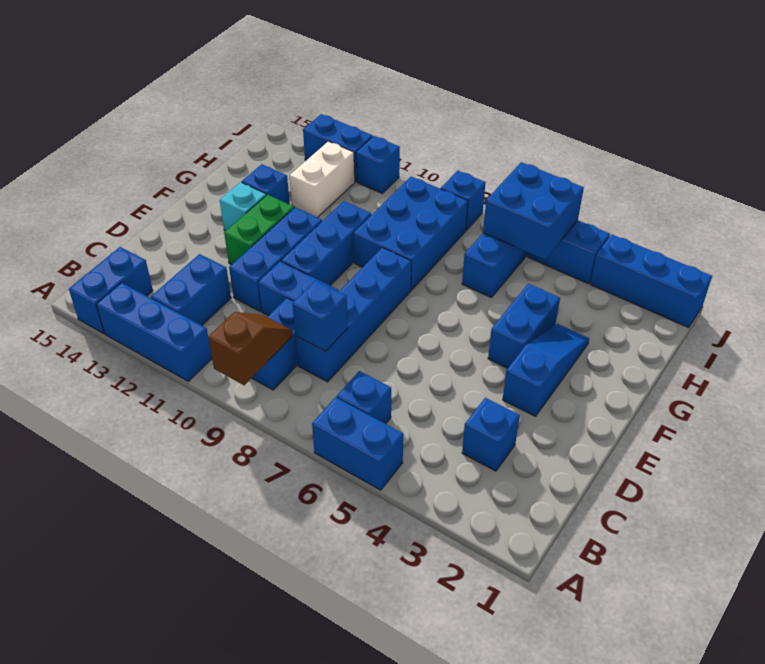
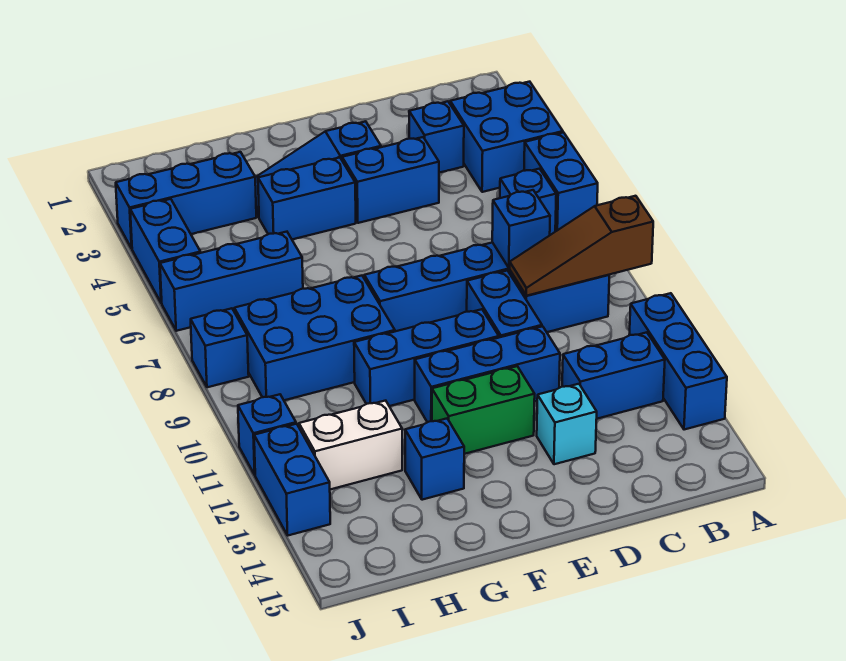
brown slope A9:B9 level 2 top A -> brown slope A9:C9 level 2 top A
blue brick A14:B14 level 1 -> blue brick D4:E4 level 1
cyan brick F13 level 1 -> cyan brick D13 level 1
blue brick I5:J6 level 2 -> blue brick A3:B4 level 1
blue brick J1:J3 level 1 -> blue brick H3:J3 level 1

